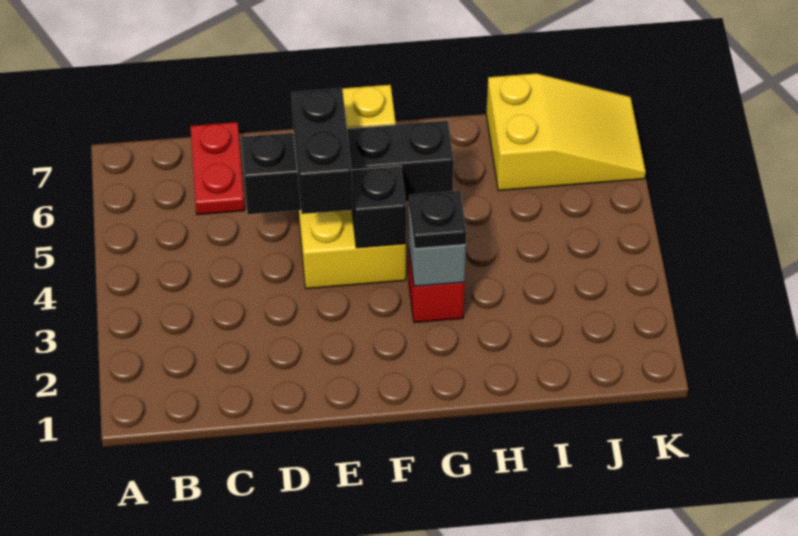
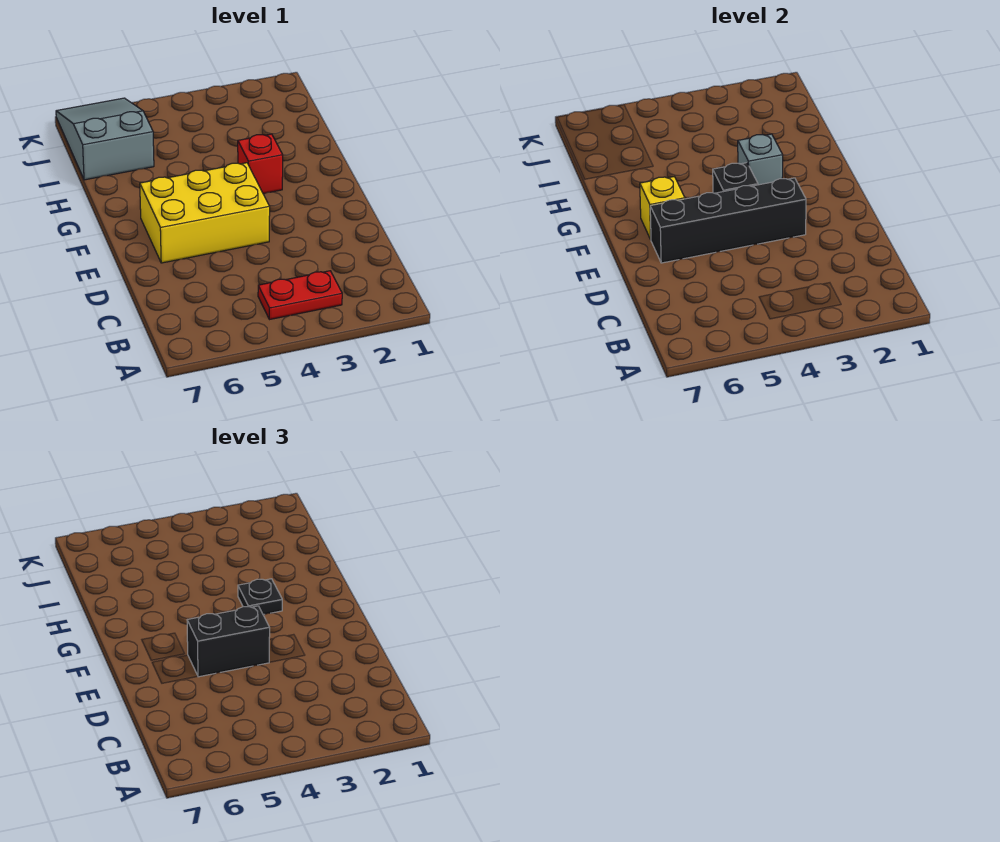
red plate C6:C7 level 1 -> red plate B3:B4 level 1
black brick D5:G5 level 2 -> black brick E3:E6 level 2
yellow slope I6:K7 level 1 top I -> grey slope I6:K7 level 1 top I

